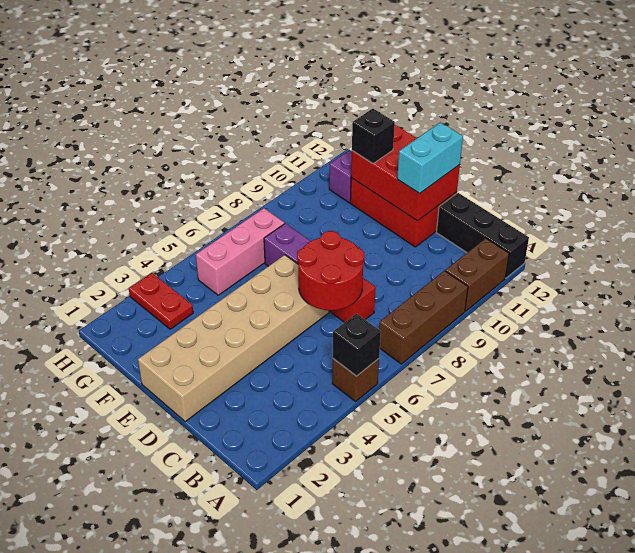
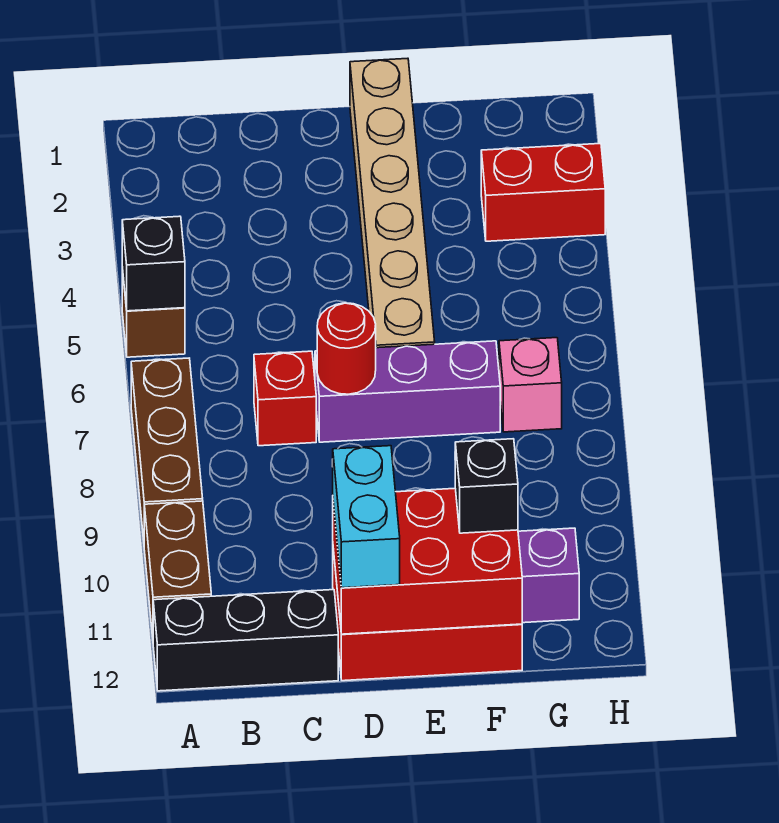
red round brick C6:D7 level 2 -> red round brick D7 level 2
tan brick D1:E6 level 1 -> tan brick E1:E6 level 1
red plate G3:H3 level 1 -> red brick G3:H3 level 1
pink brick G5:G7 level 1 -> pink brick G7 level 1

